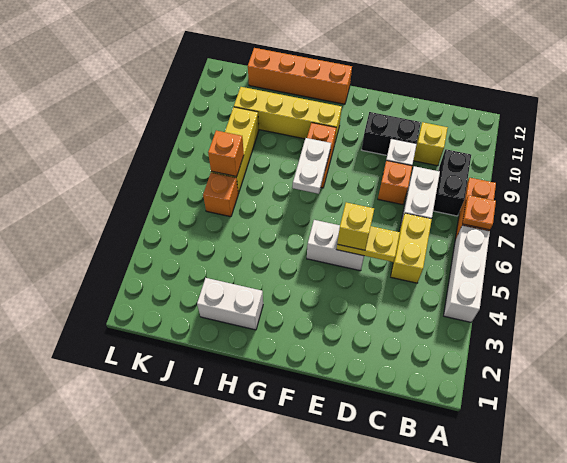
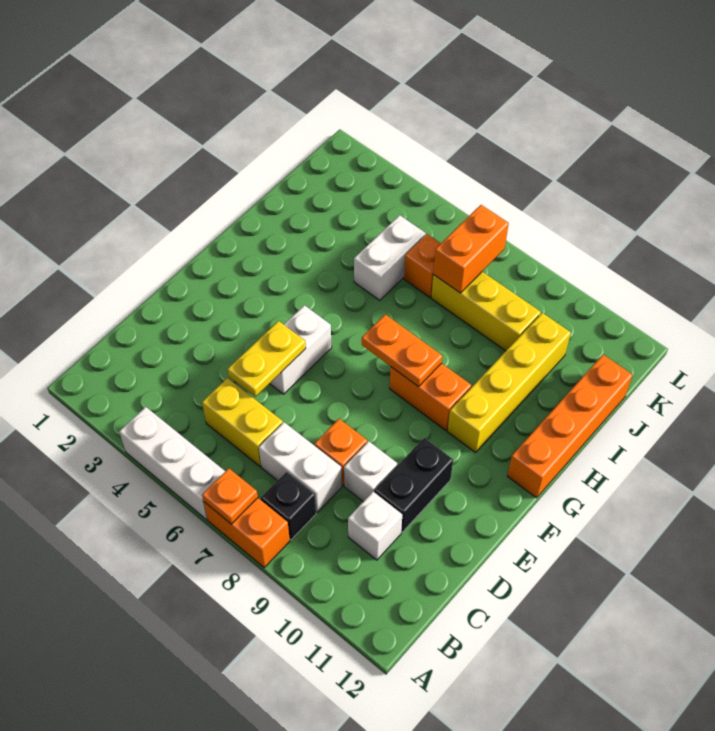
black brick B8:B9 level 1 -> black brick B8 level 1
yellow brick C10 level 1 -> white brick C10 level 1
yellow brick E5 level 3 -> none
white plate G7:G8 level 2 -> orange plate G7:G8 level 2
white brick H2:I2 level 1 -> white brick I5:J5 level 1
orange brick J7 level 2 -> orange brick J7:K7 level 2

